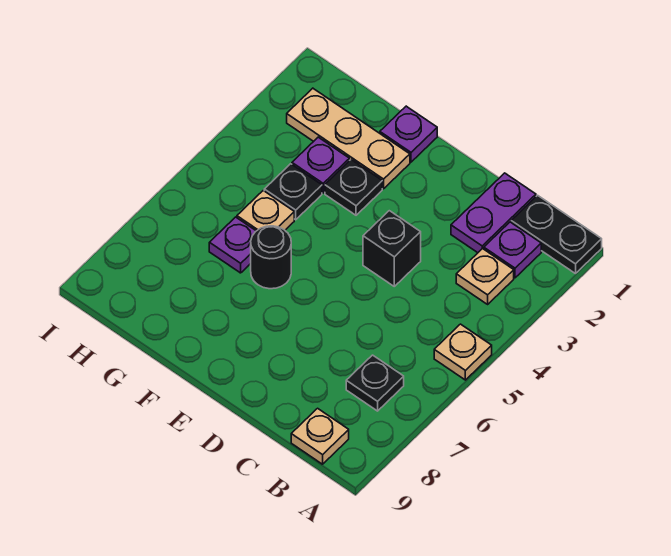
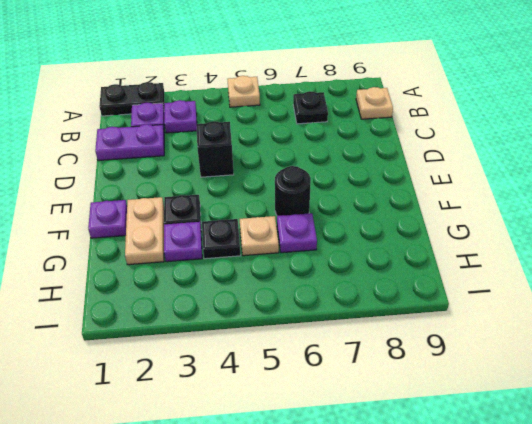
black plate A1:B1 level 1 -> black plate A1:A2 level 1
tan plate B3 level 1 -> purple plate B3 level 1
tan plate F2:H2 level 1 -> tan plate F2:G2 level 1

